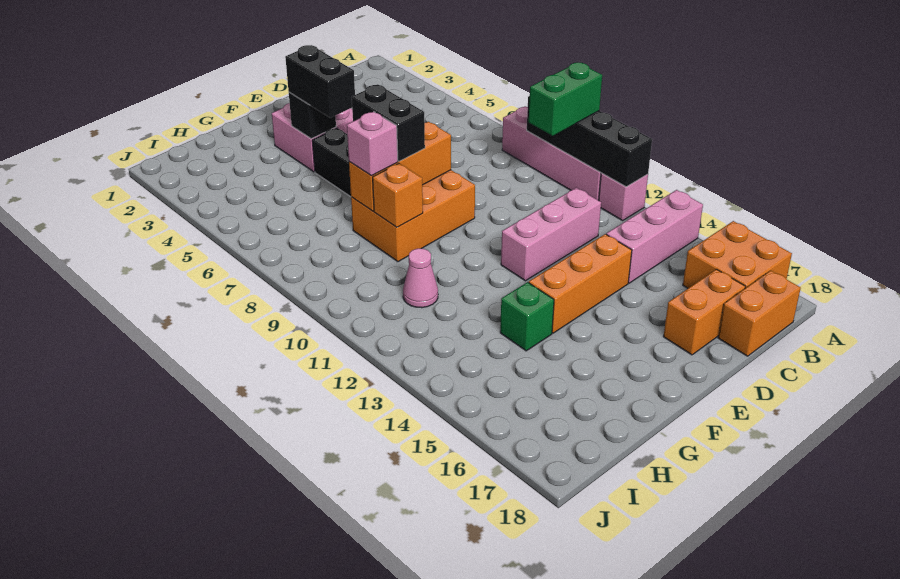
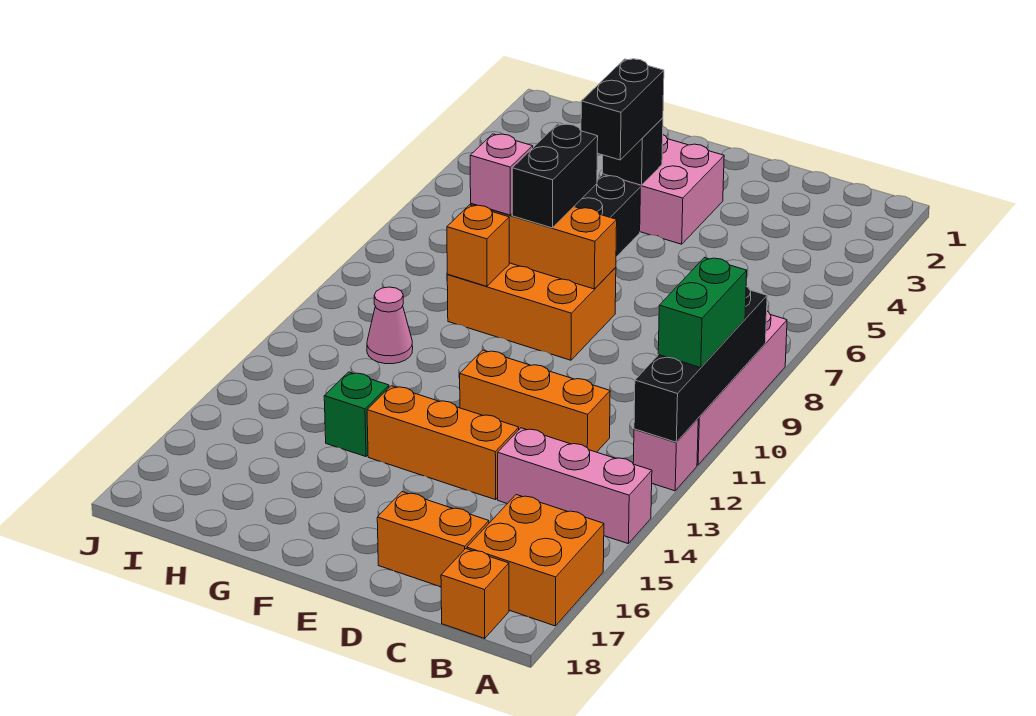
green brick A10:B10 level 3 -> green brick A10:A11 level 3
orange brick B18:C18 level 1 -> orange brick B18 level 1
pink brick C12:E12 level 1 -> orange brick C12:E12 level 1

